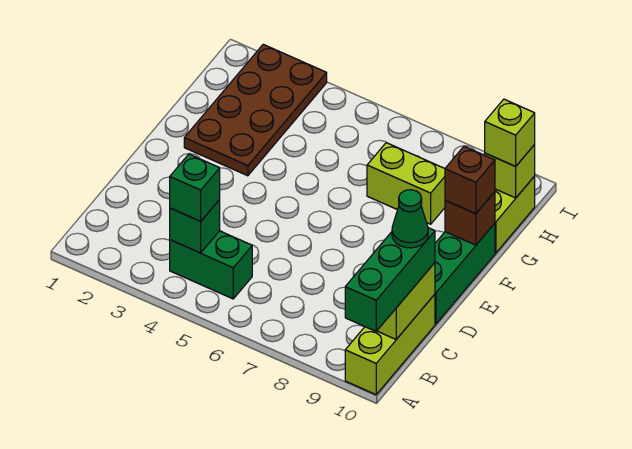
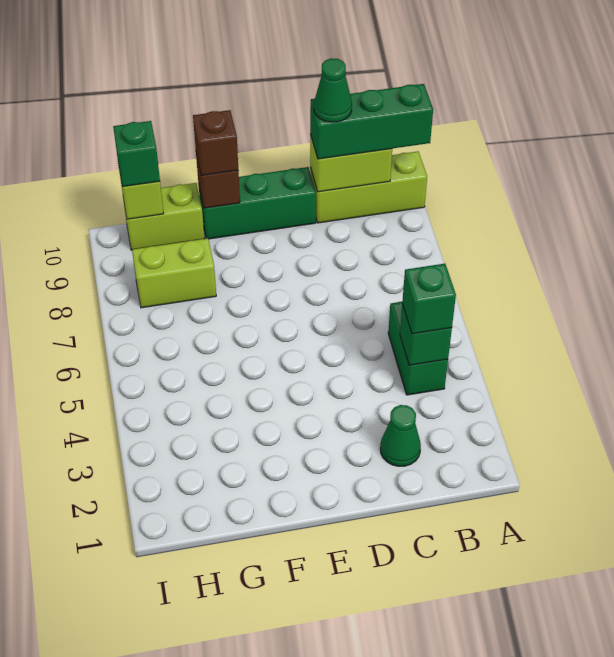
none -> green cone C2 level 1
brown plate F2:I3 level 1 -> none
lime brick G7:G8 level 1 -> lime brick G8:H8 level 1
lime brick H10 level 3 -> green brick H10 level 3

